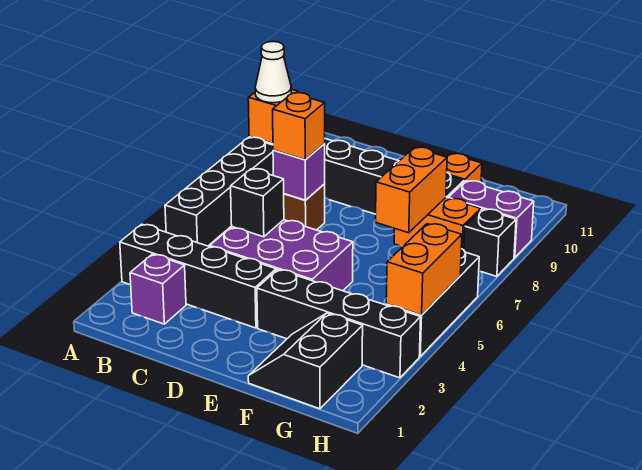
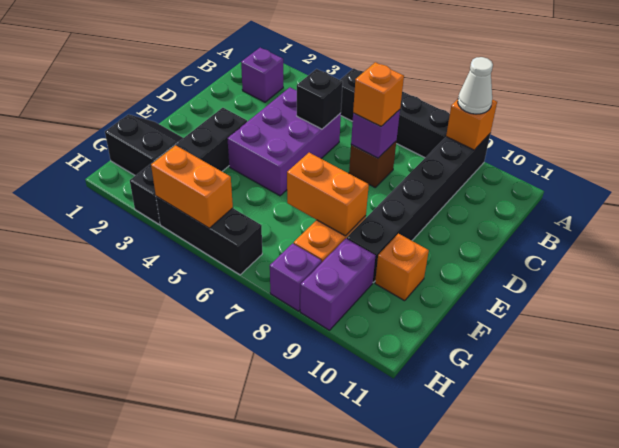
black brick A3:D3 level 1 -> none
black brick H8 level 1 -> purple brick H8 level 1

